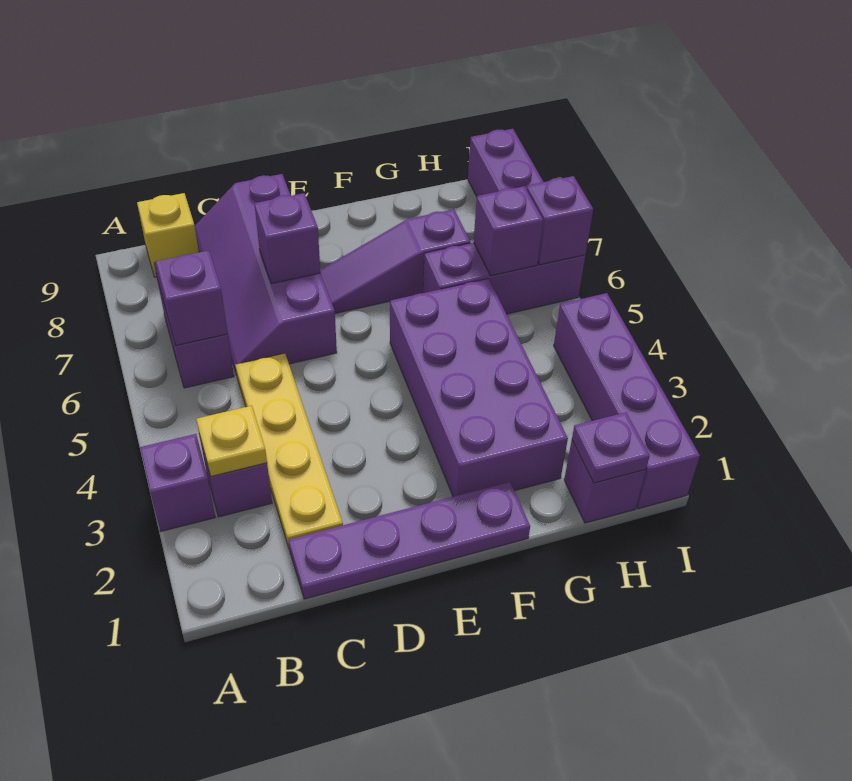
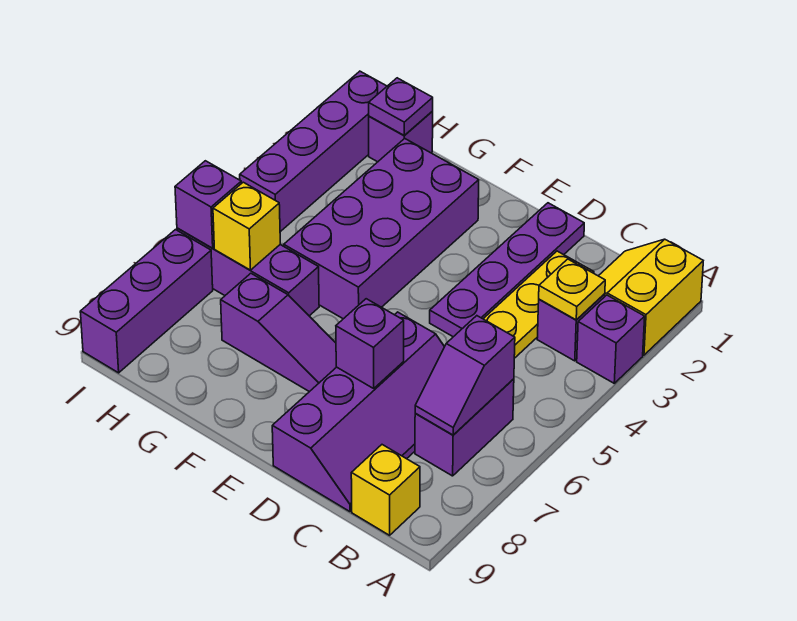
none -> yellow slope A1:B2 level 1 top A
purple plate C1:F1 level 1 -> purple plate D1:D4 level 1
purple brick H6 level 2 -> yellow brick H6 level 2

